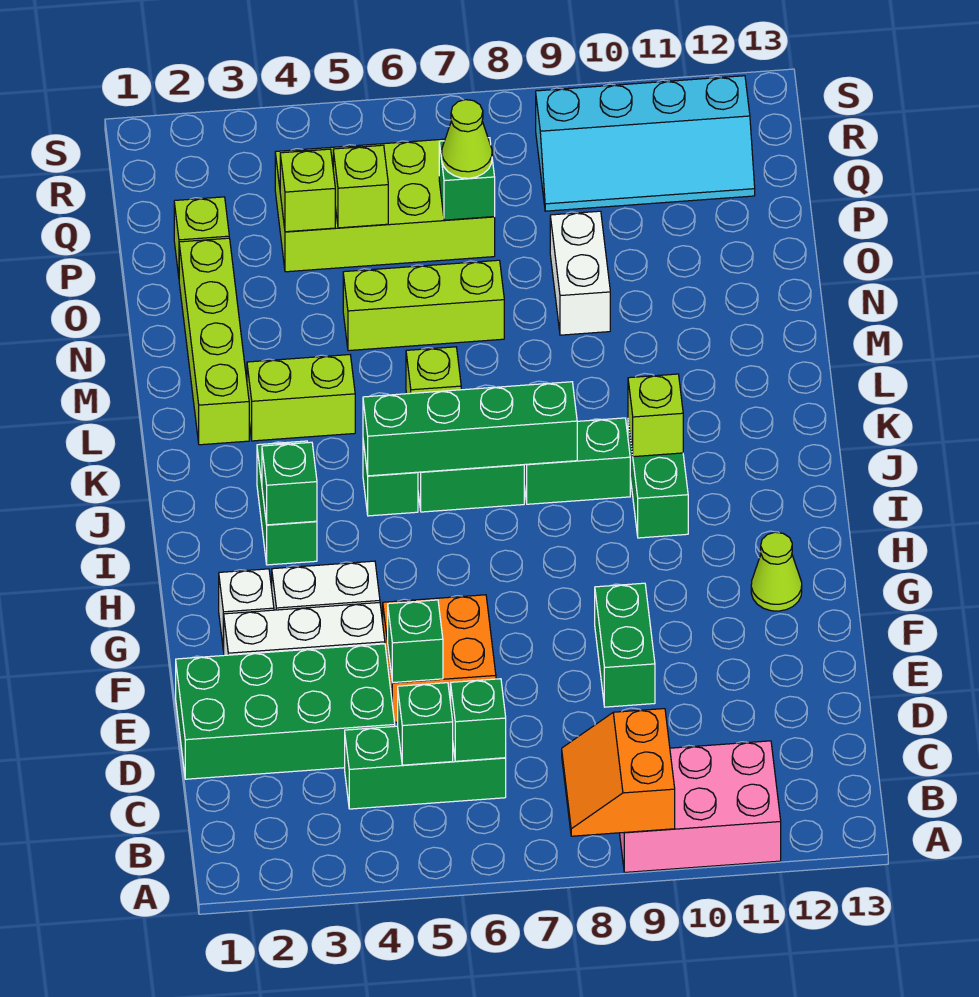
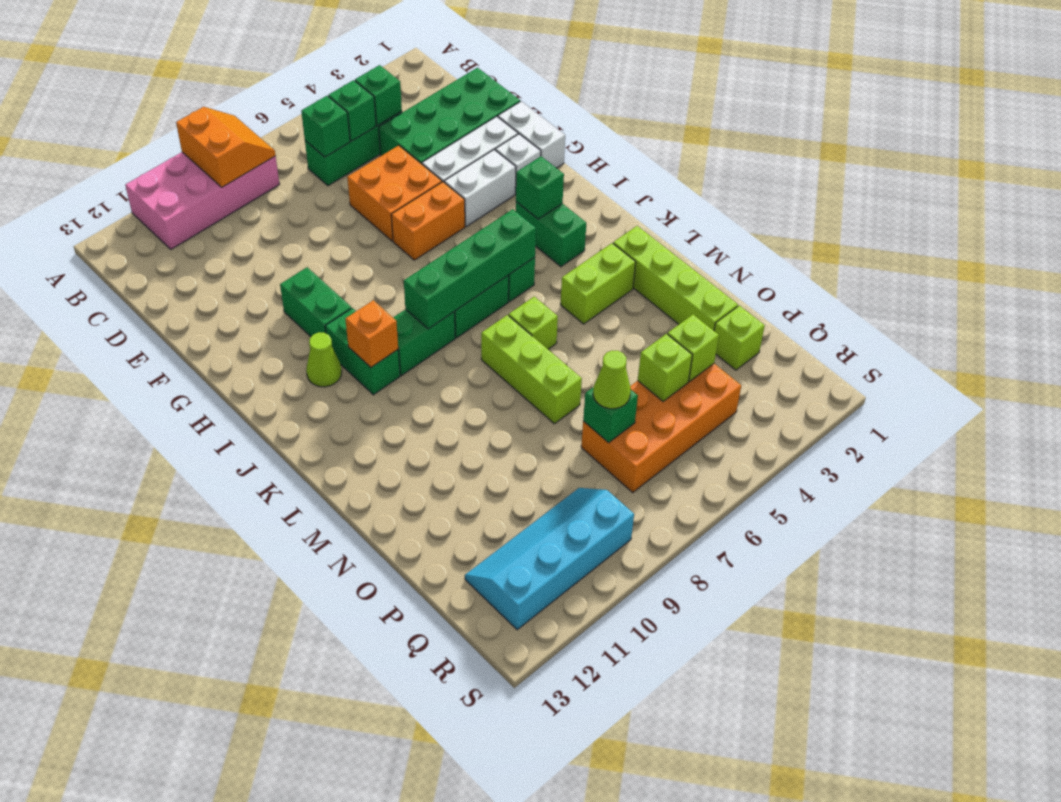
pink brick A9:B11 level 1 -> pink brick A8:B11 level 1
green brick E5 level 2 -> green brick C4 level 2
green brick E9:F9 level 1 -> green brick G10:H10 level 1
none -> orange brick G5:G6 level 1
lime cone G12 level 1 -> lime cone I11 level 1
lime brick J10 level 2 -> orange brick J10 level 2
lime brick N5:N7 level 1 -> lime brick L7:N7 level 1
white brick N9:O9 level 1 -> white brick F1:G1 level 1
lime brick P4:Q7 level 1 -> orange brick P4:Q7 level 1

